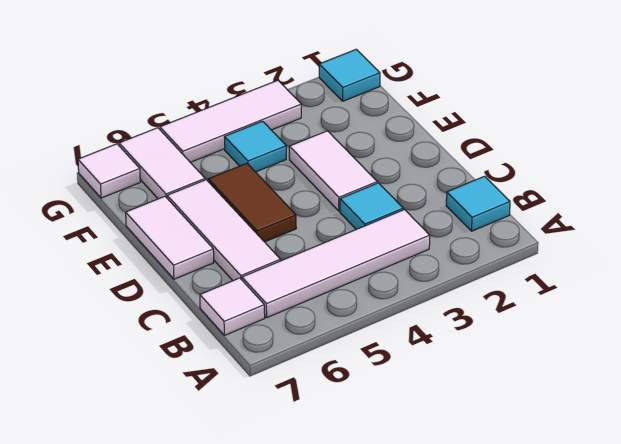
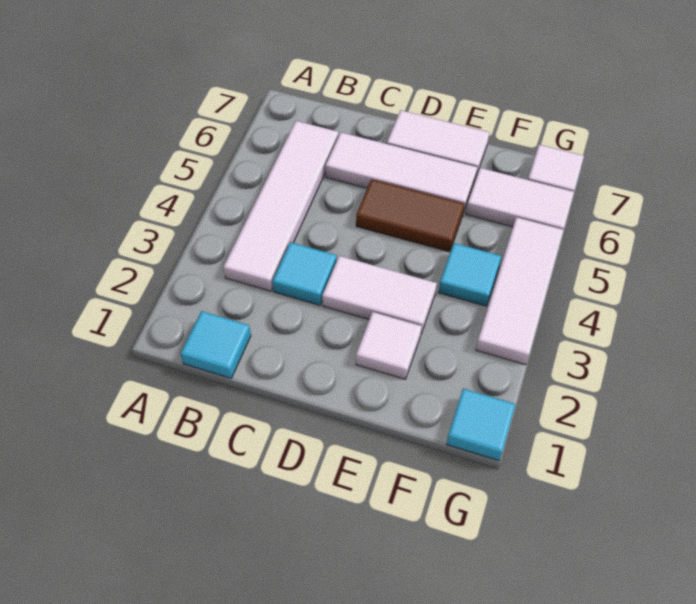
white tile B7 level 1 -> white tile E2 level 1

